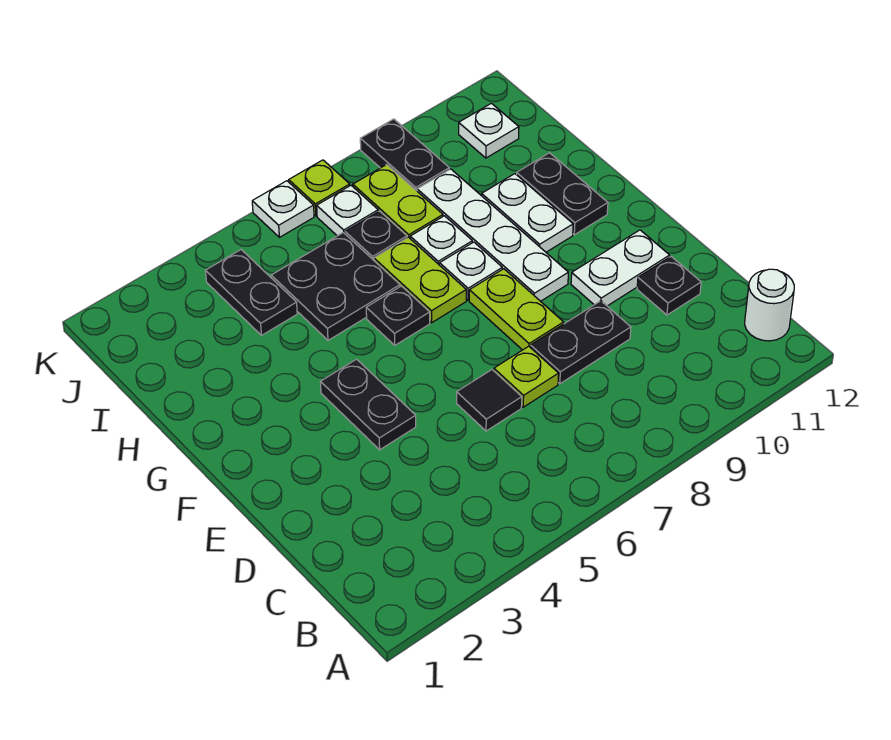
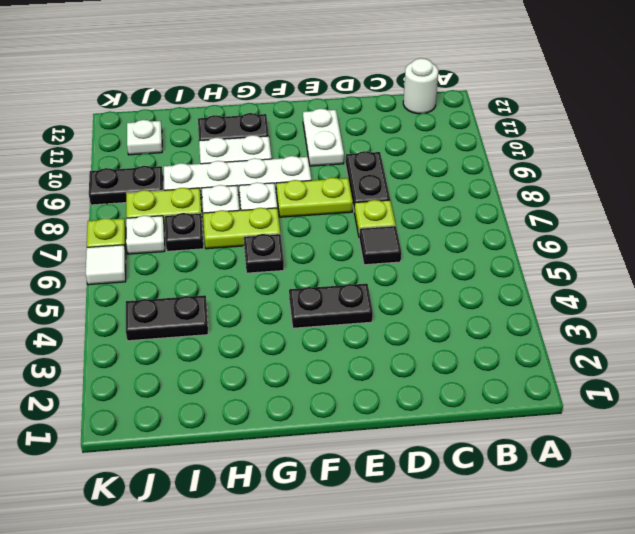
black plate D11 level 1 -> none
black plate H5:I6 level 1 -> none
white plate K6 level 1 -> white tile K6 level 1

